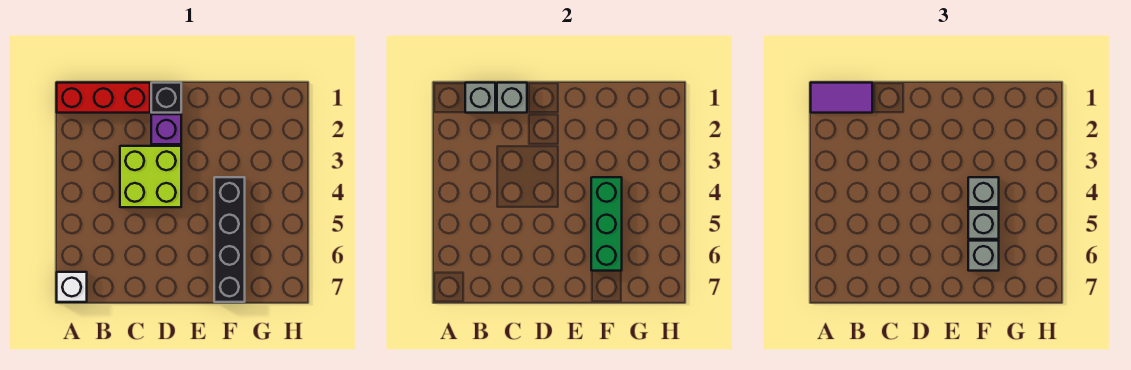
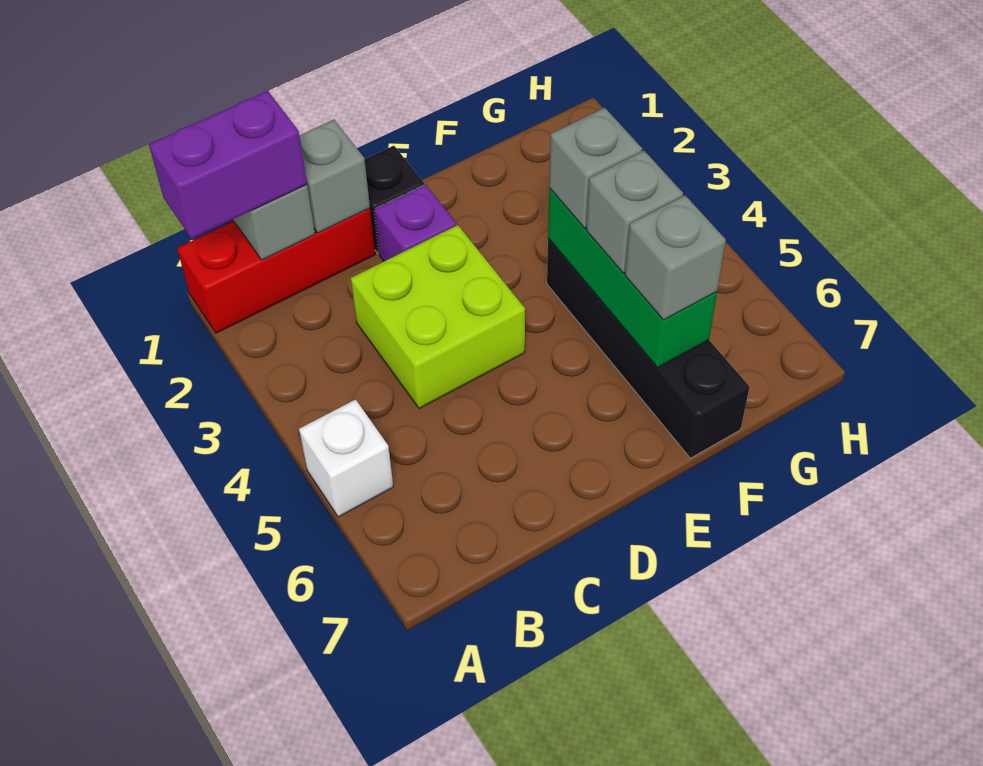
purple tile A1:B1 level 3 -> purple brick A1:B1 level 3
white brick A7 level 1 -> white brick A5 level 1

